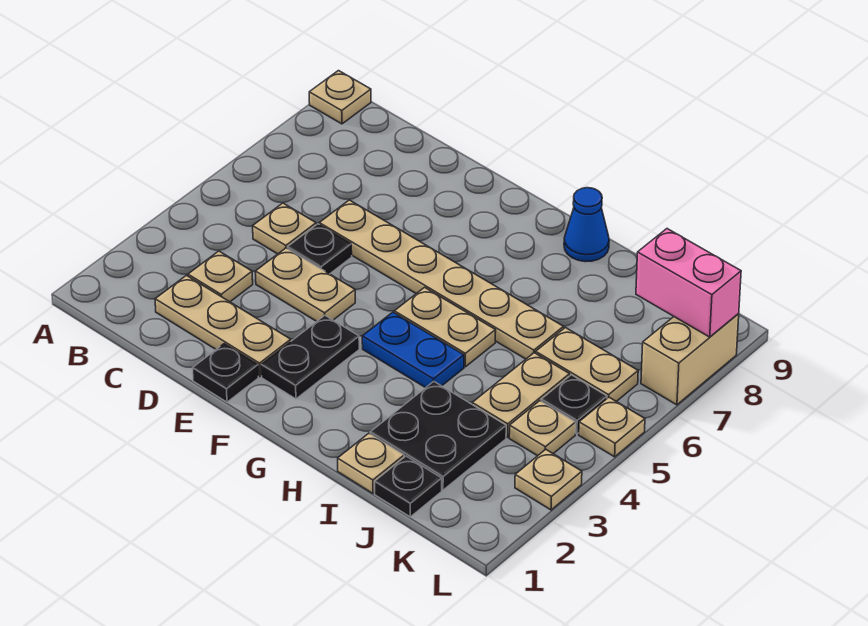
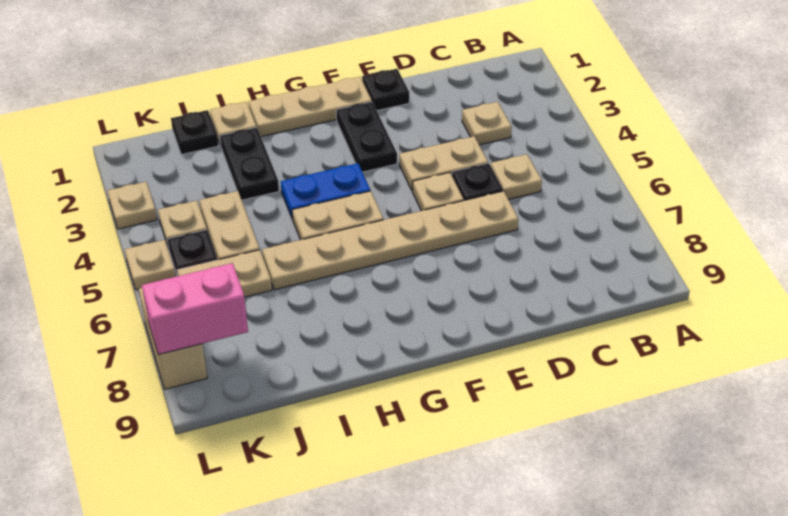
tan plate A9 level 1 -> tan plate E5 level 1
tan plate C2:E2 level 1 -> tan plate F1:H1 level 1
blue cone H9 level 1 -> none
black plate I2:J3 level 1 -> black plate I2:I3 level 1

